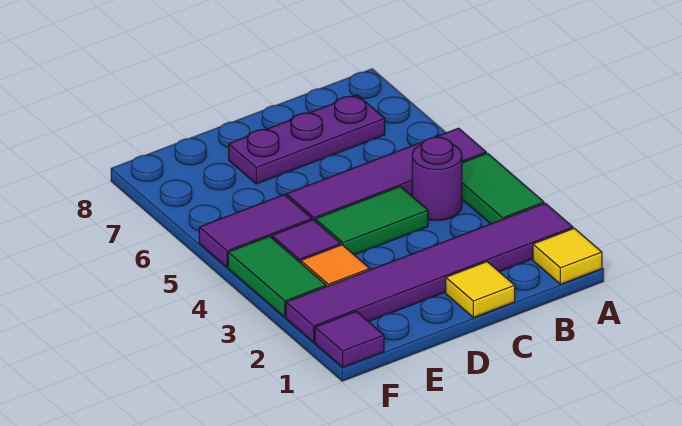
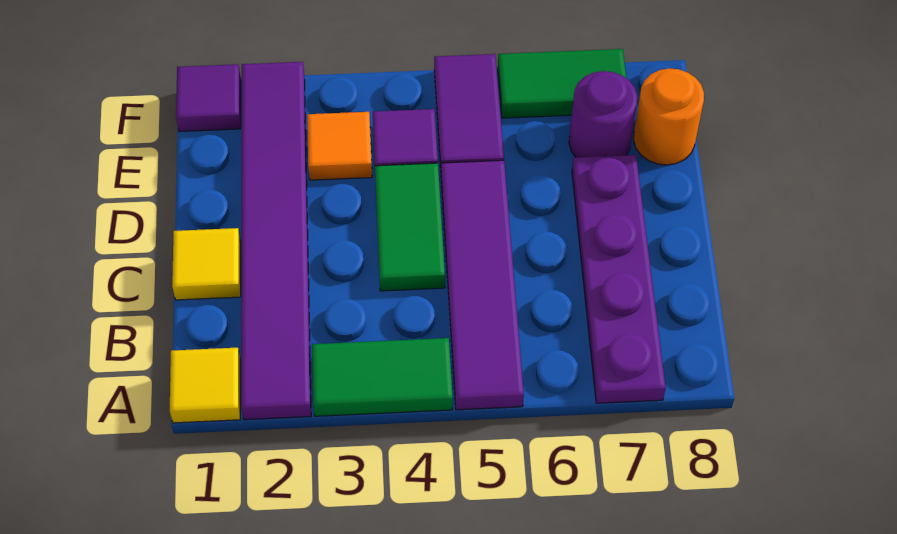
purple round brick B4 level 1 -> purple round brick E7 level 1
purple plate B7:D7 level 1 -> purple plate A7:D7 level 1
none -> orange round brick E8 level 1
green tile F3:F4 level 1 -> green tile F6:F7 level 1

